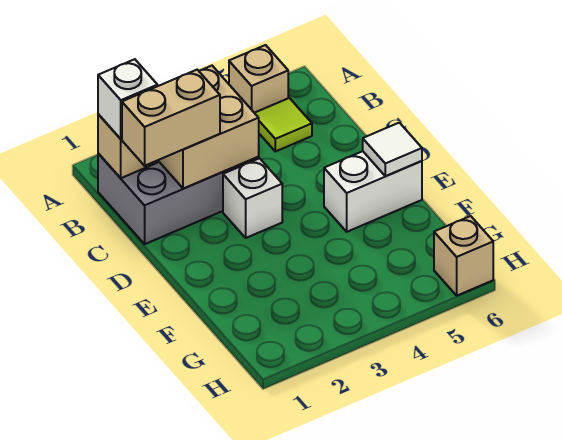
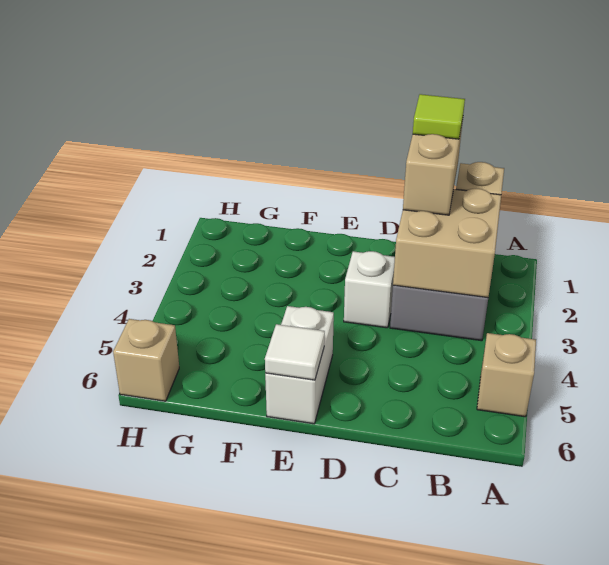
white brick B1 level 3 -> none
lime tile B5 level 1 -> lime tile C1 level 4

